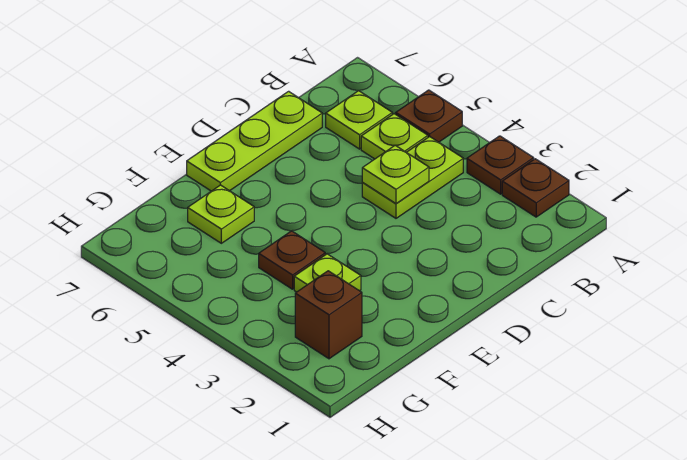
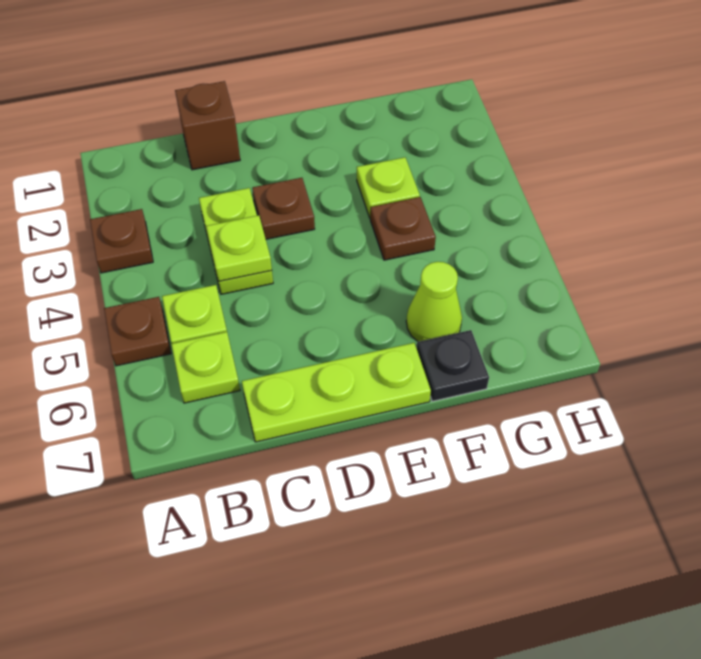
brown plate A2 level 1 -> brown plate D3 level 1
lime plate B4:C4 level 1 -> lime plate C3:C4 level 1
lime plate F6 level 1 -> lime cone F6 level 1
none -> black plate F7 level 1
brown brick G2 level 1 -> brown brick C1 level 1

